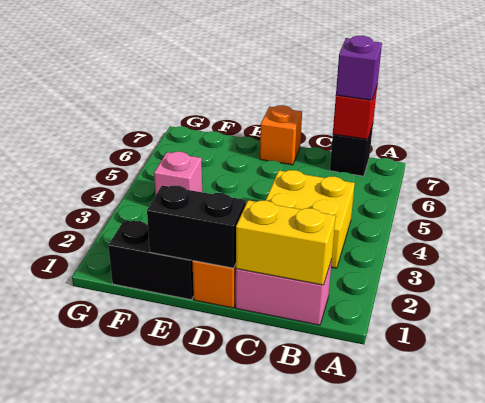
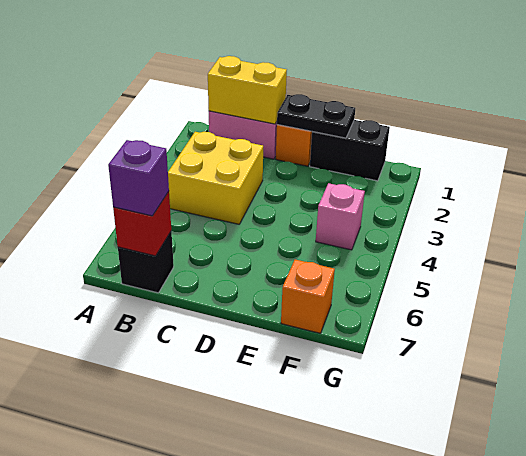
black brick D1:E1 level 2 -> black plate D1:E1 level 2
orange brick D7 level 1 -> orange brick F7 level 1

